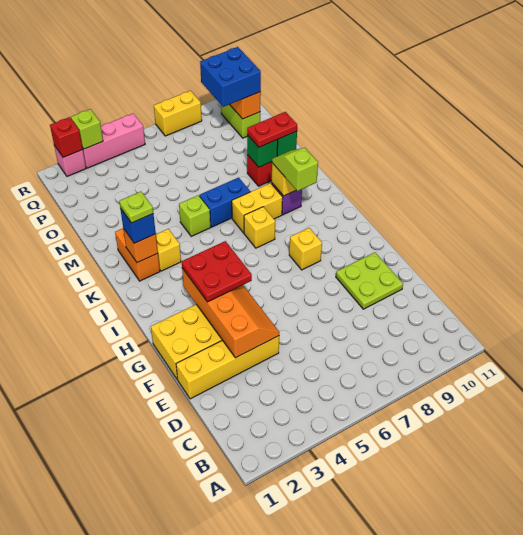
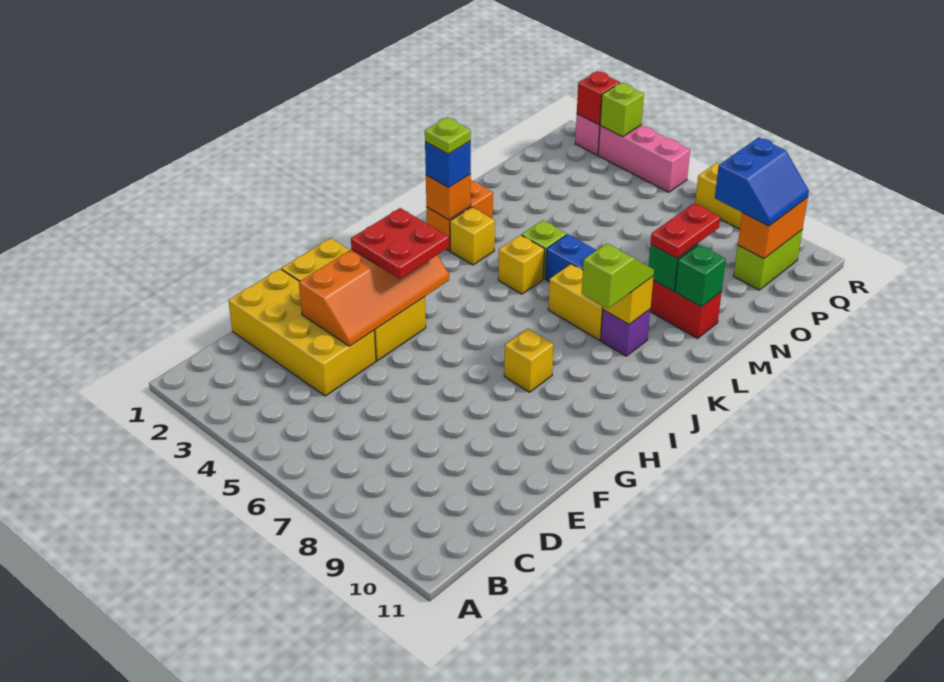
yellow brick E1:E4 level 1 -> yellow brick D1:E4 level 1
lime plate E9:F10 level 1 -> none
yellow brick J7 level 1 -> yellow brick K5 level 1
red plate M9:M10 level 3 -> red plate M9:N9 level 3
blue brick P9:Q10 level 3 -> blue slope P9:Q10 level 3 top 9

